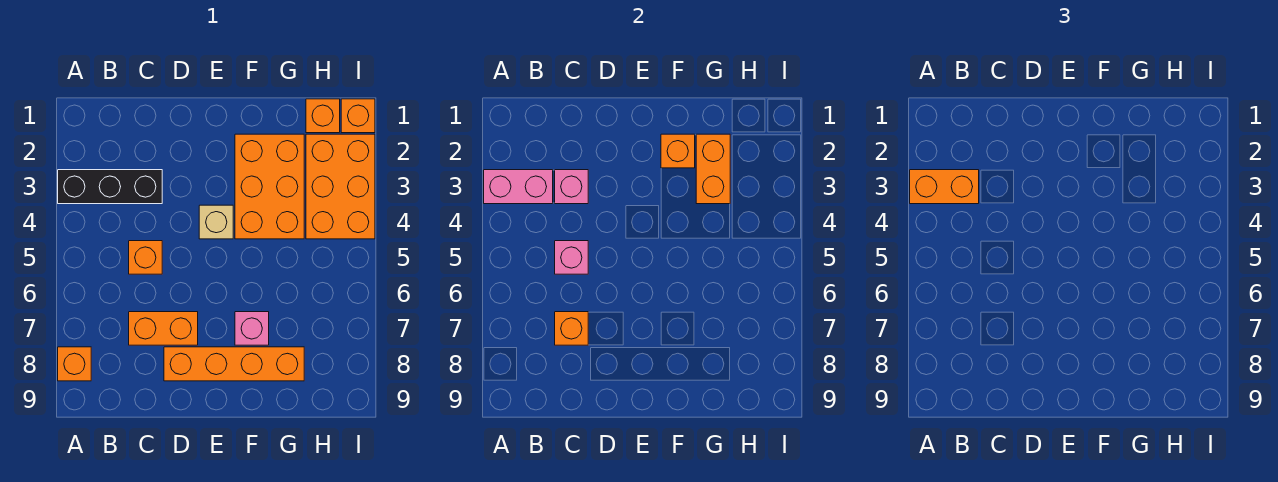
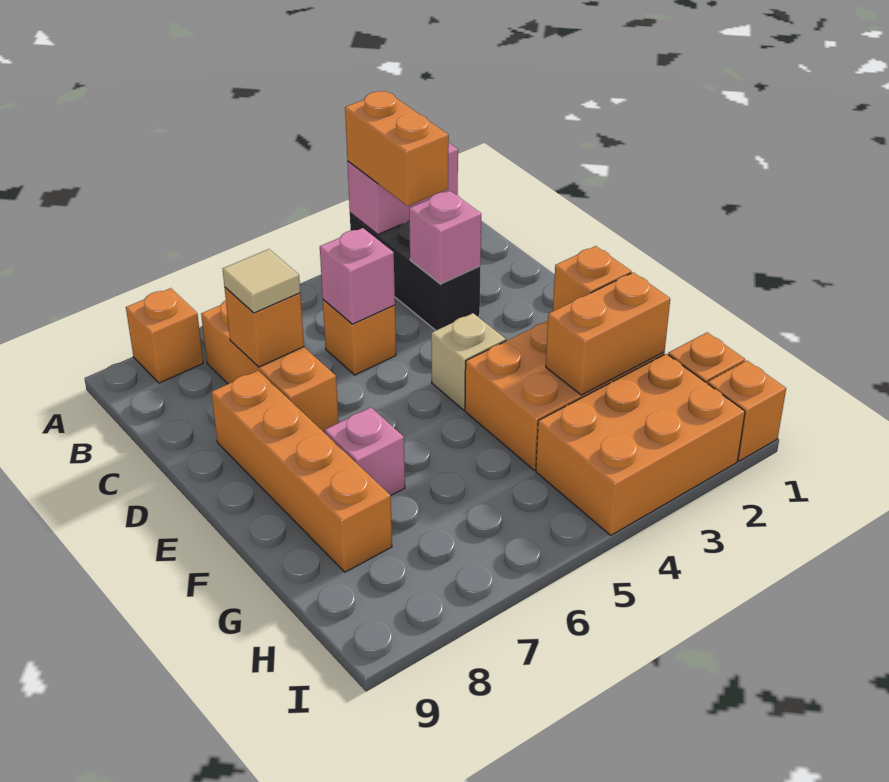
pink brick A3:B3 level 2 -> pink brick A2:A3 level 2
orange brick C7:D7 level 1 -> orange brick B7:D7 level 1
none -> tan tile C7 level 3

